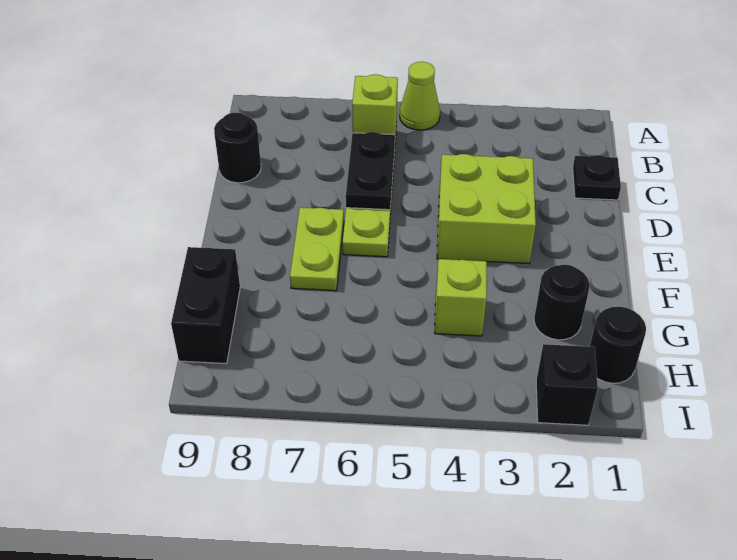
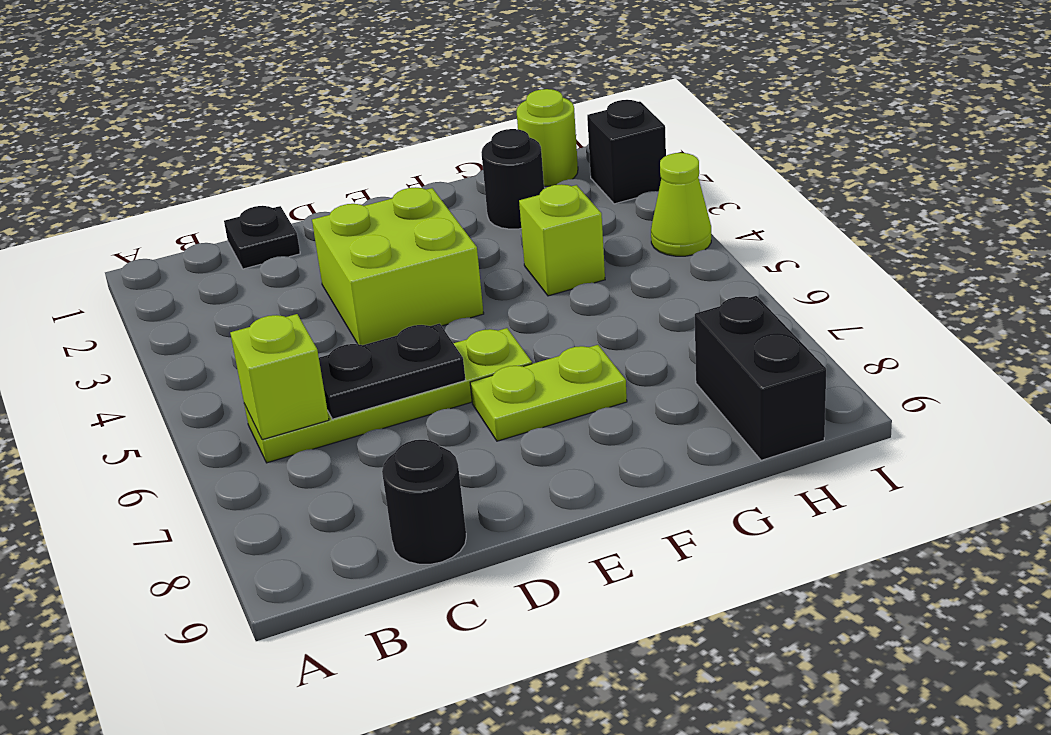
lime cone A5 level 1 -> lime cone I4 level 1
black brick G9:H9 level 1 -> black brick H8:H9 level 1
black round brick H1 level 1 -> lime round brick H1 level 1

